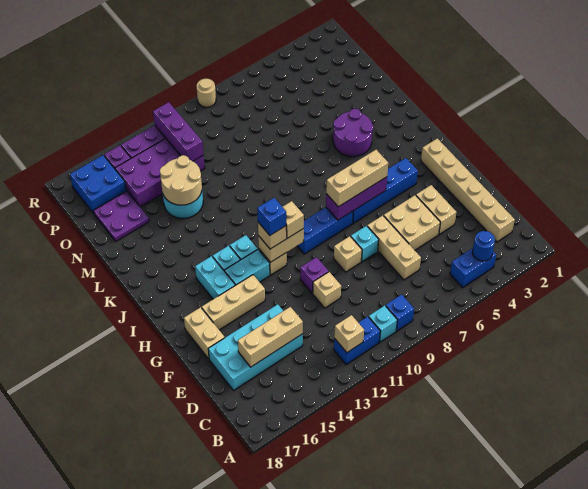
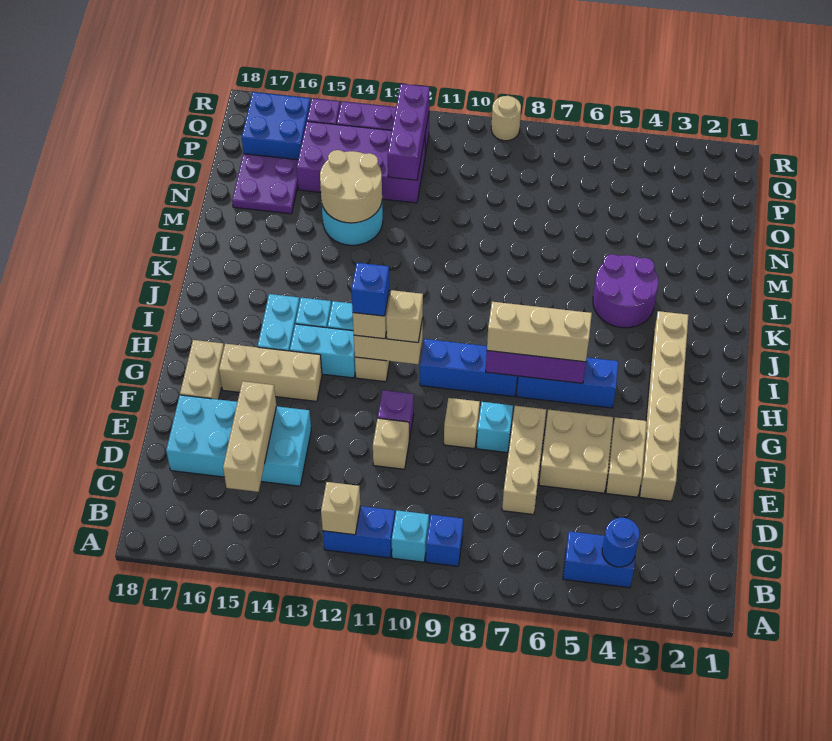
tan brick C2:H2 level 1 -> tan brick E3:J3 level 1
tan brick D14:D16 level 2 -> tan brick C15:E15 level 2
blue brick H4:H7 level 1 -> blue brick H5:H7 level 1

